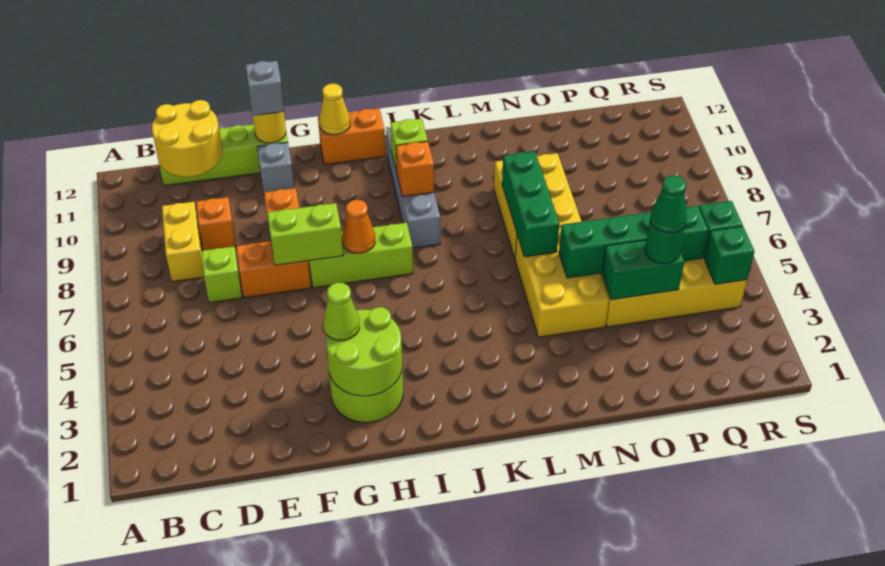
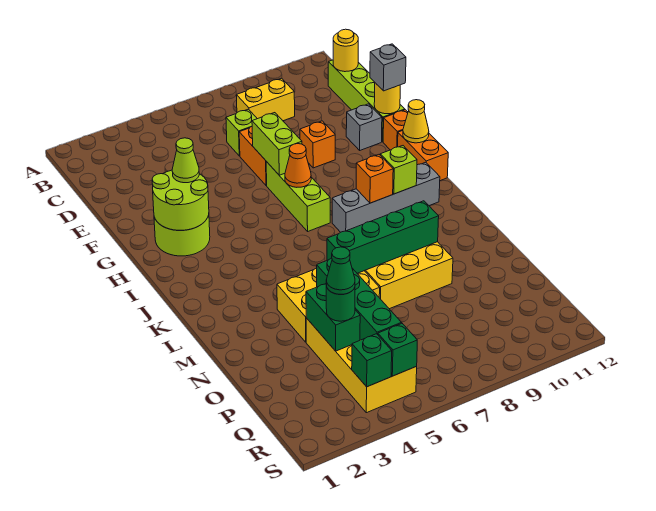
yellow round brick C11:D12 level 2 -> yellow round brick C12 level 2
orange brick D9 level 1 -> orange brick G12 level 1
green brick M6:M8 level 2 -> green brick M6:M9 level 2

